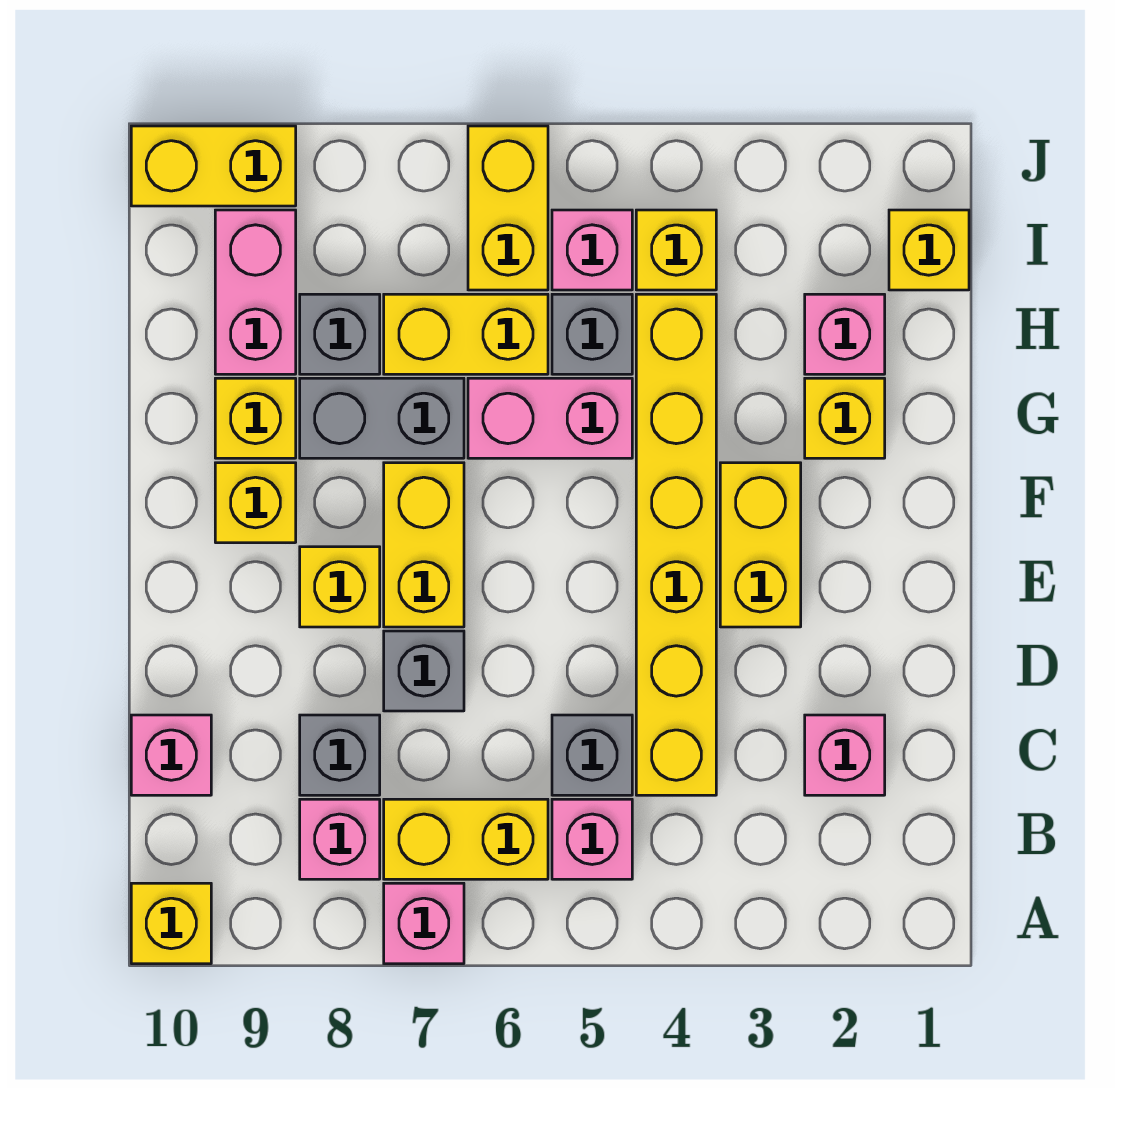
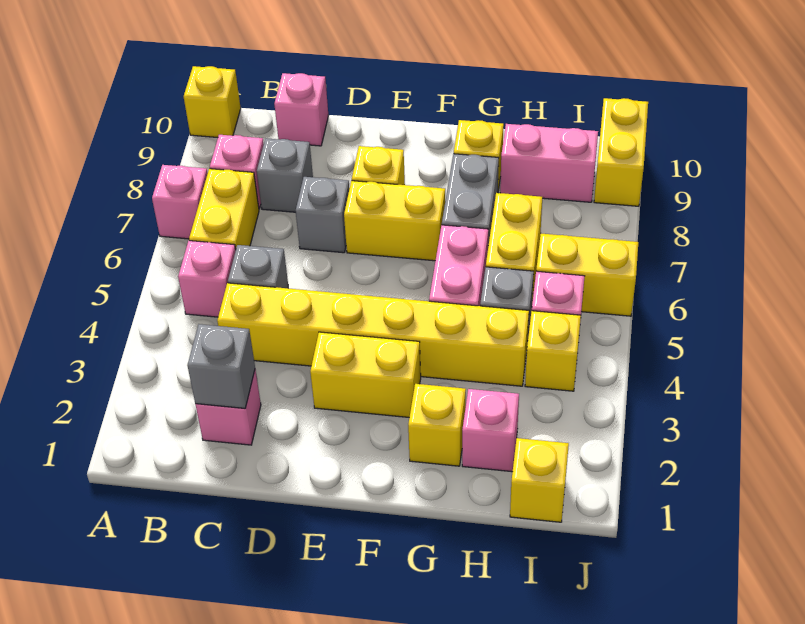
yellow brick F9 level 1 -> none
grey brick H8 level 1 -> grey brick C2 level 2

